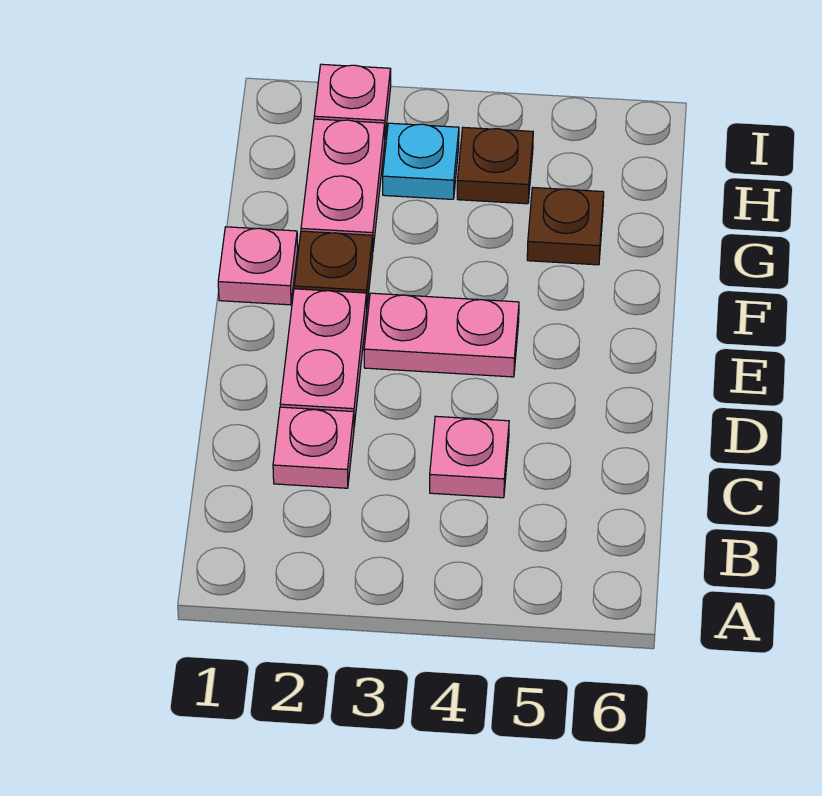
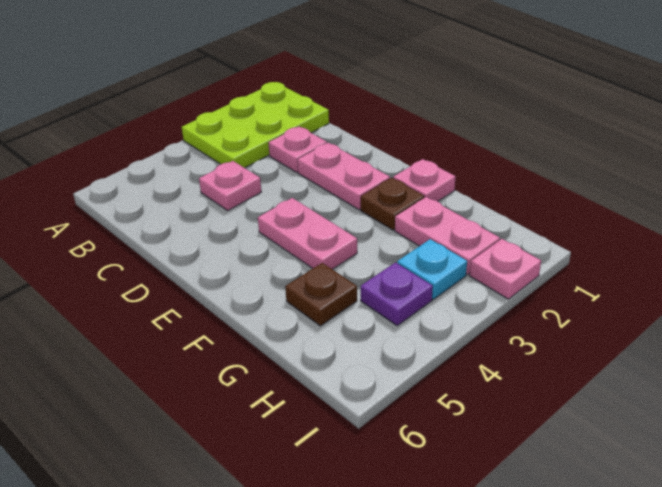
none -> lime plate A1:B3 level 1
pink plate E3:E4 level 1 -> pink plate E4:F4 level 1
brown plate H4 level 1 -> purple plate H4 level 1

